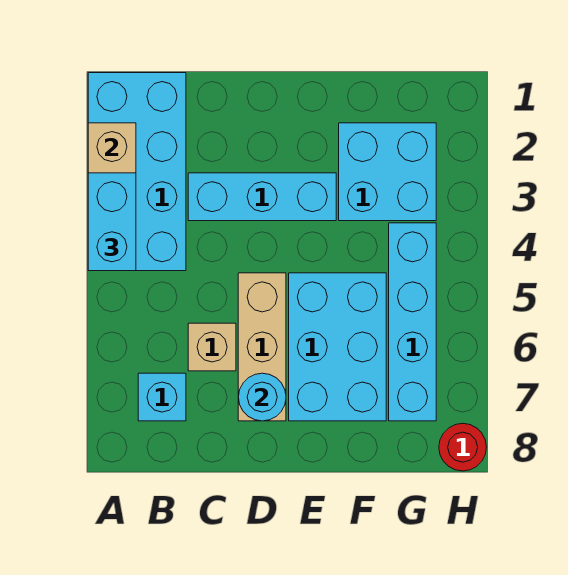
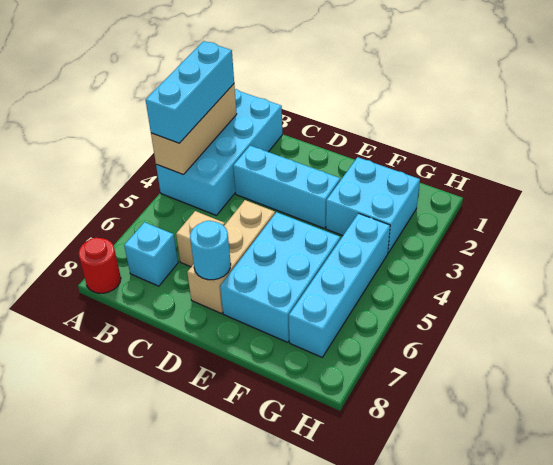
cyan brick A3:A4 level 3 -> cyan brick A2:A4 level 3
red round brick H8 level 1 -> red round brick A8 level 1

